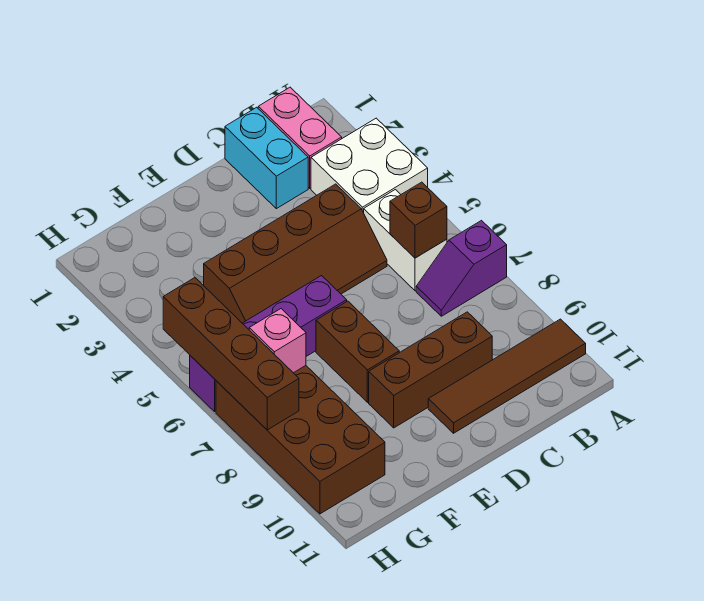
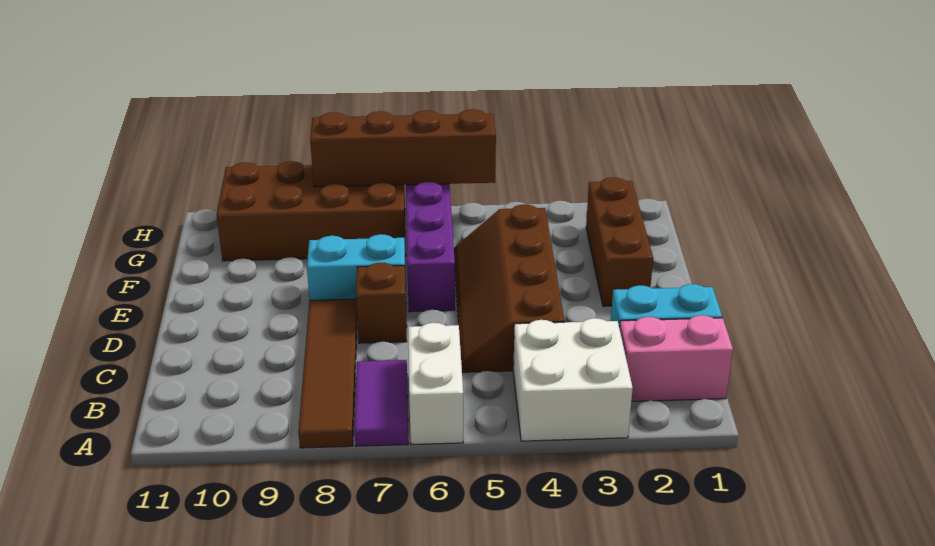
purple slope A7:B7 level 1 top A -> purple tile A7:B7 level 1
brown tile A10:D10 level 1 -> brown tile A8:D8 level 1
white brick B5:B6 level 1 -> white brick A6:B6 level 1
brown brick B6 level 2 -> brown brick D7 level 1
brown brick C9:E9 level 1 -> brown brick E2:G2 level 1
brown brick E7:E8 level 1 -> cyan brick E7:E8 level 1
pink brick G7 level 2 -> none

